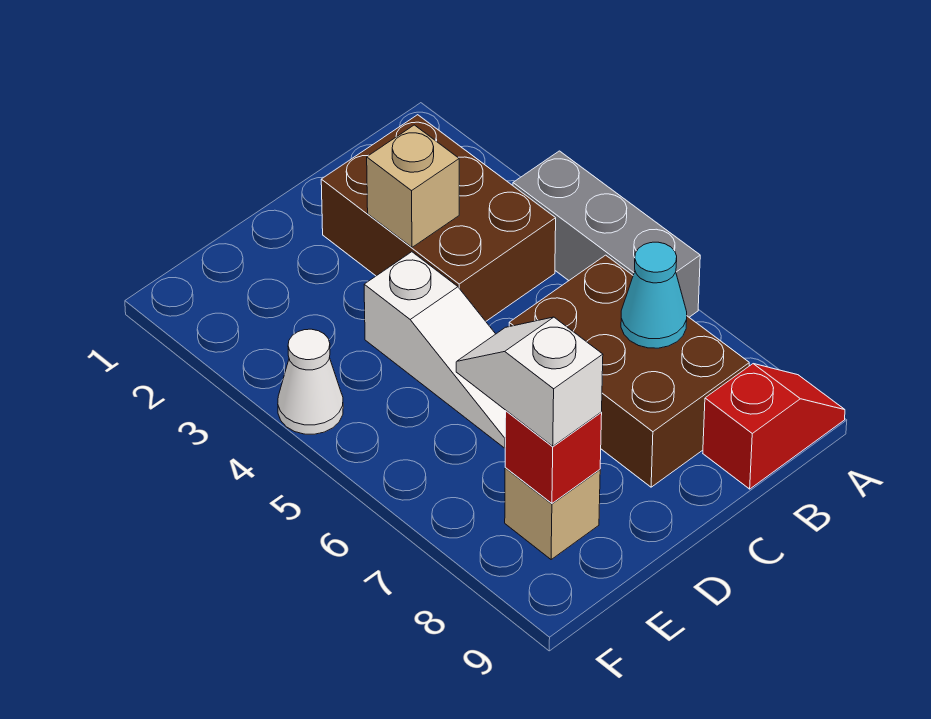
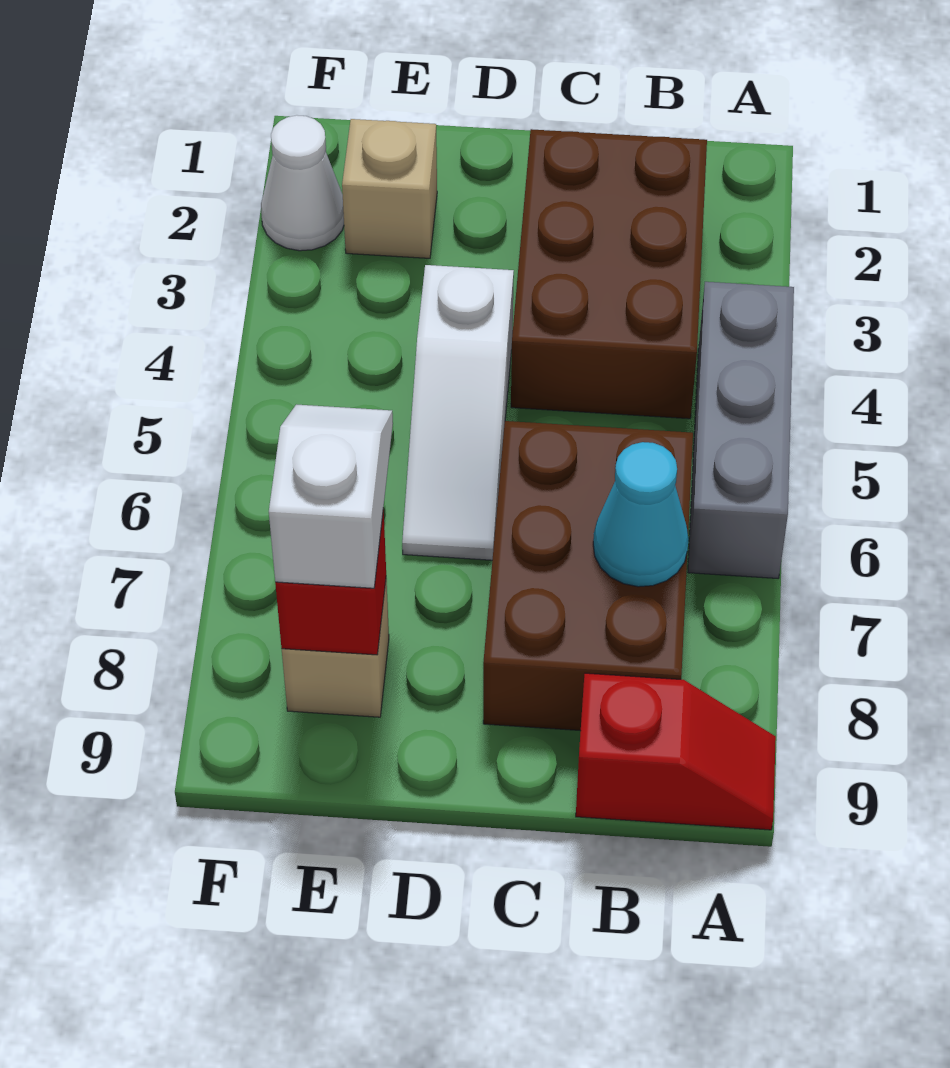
tan brick C3 level 2 -> tan brick E2 level 1
white cone F4 level 1 -> white cone F2 level 1

